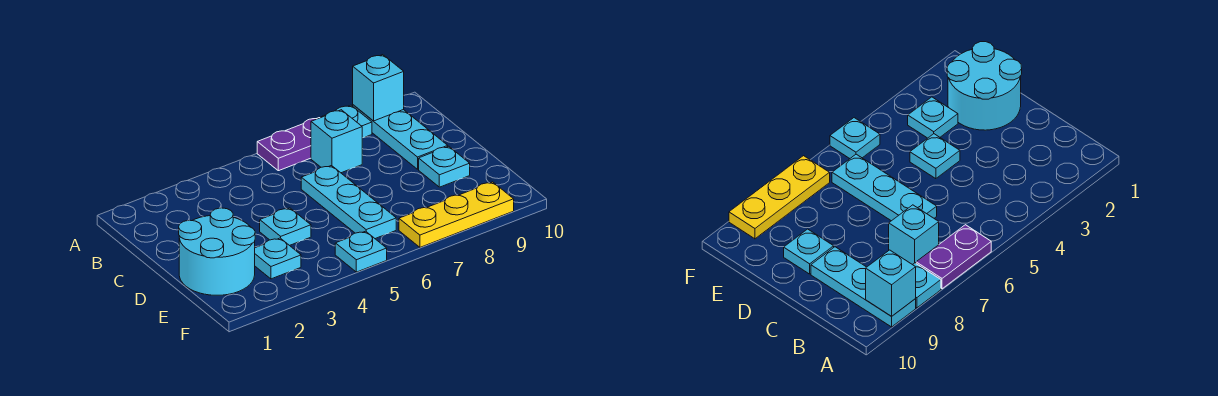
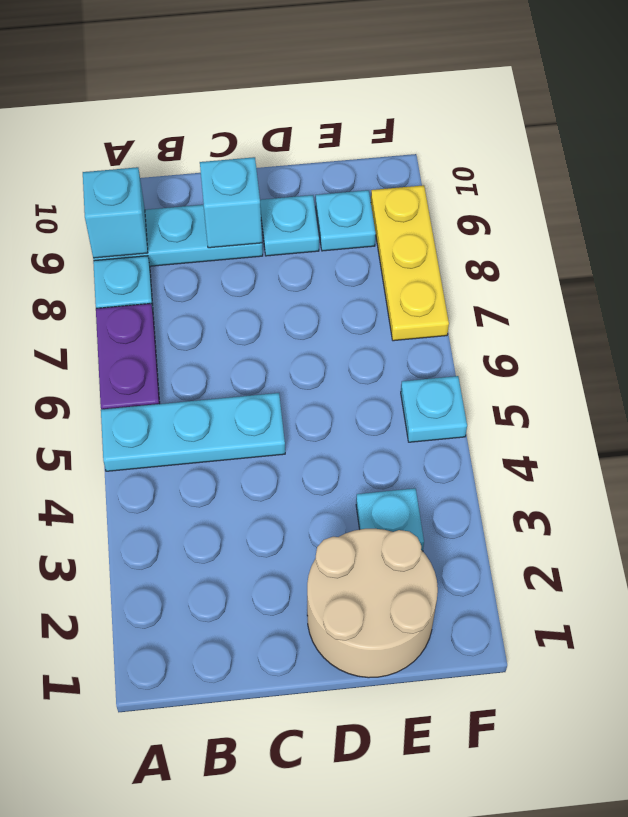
cyan brick B7 level 1 -> cyan brick C9 level 2
cyan plate C6:E6 level 1 -> cyan plate A5:C5 level 1
cyan round brick D1:E2 level 1 -> tan round brick D1:E2 level 1
cyan plate D4 level 1 -> cyan plate E9 level 1

